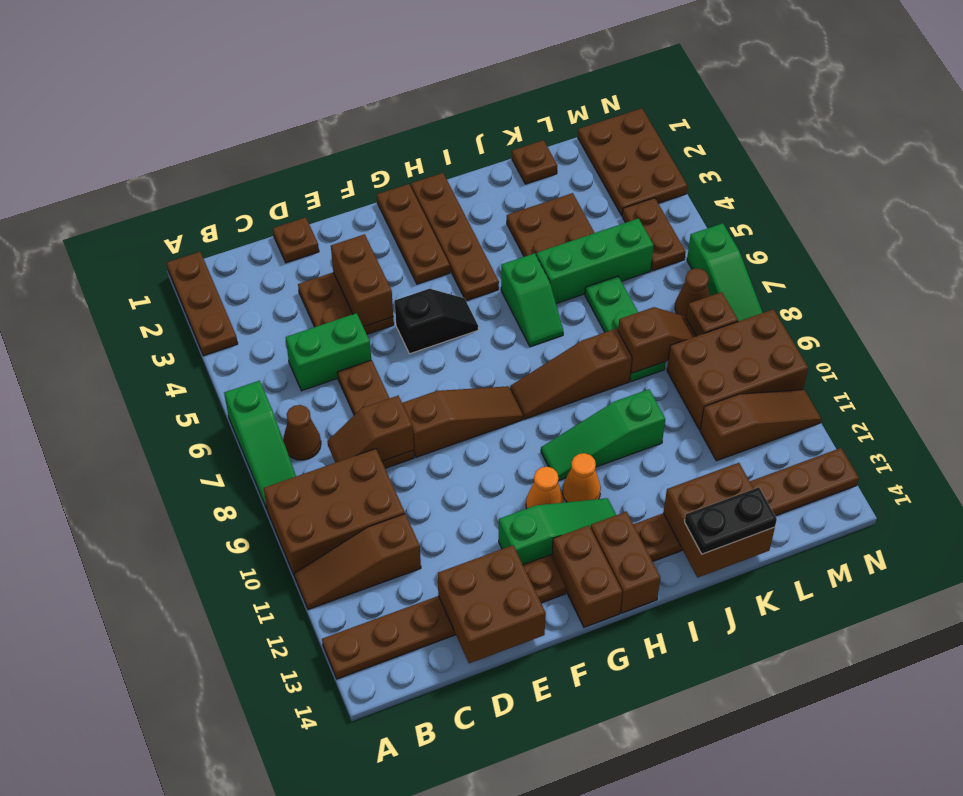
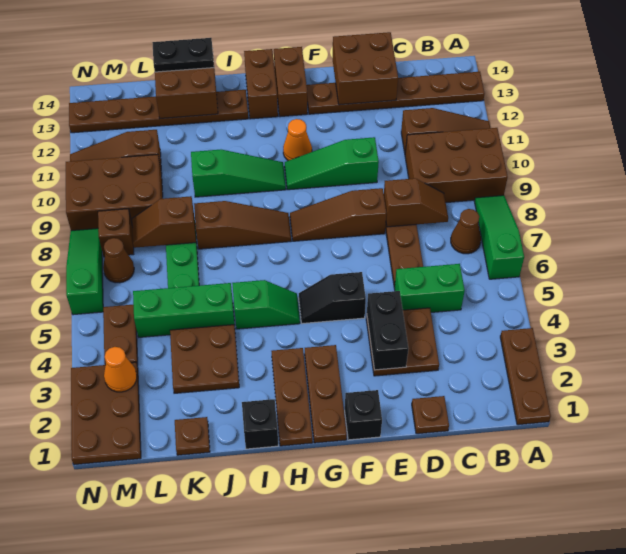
brown brick E3:E4 level 2 -> black brick E3:E4 level 2
none -> black brick F1 level 1
green slope F12:H12 level 1 top F -> green slope E10:G10 level 1 top E
brown plate H1:H4 level 1 -> brown plate H1:H3 level 1
orange cone H11 level 1 -> orange cone M3 level 2
none -> black brick I1 level 1
green slope I5:I6 level 1 top 5 -> green slope H5:I5 level 1 top I

